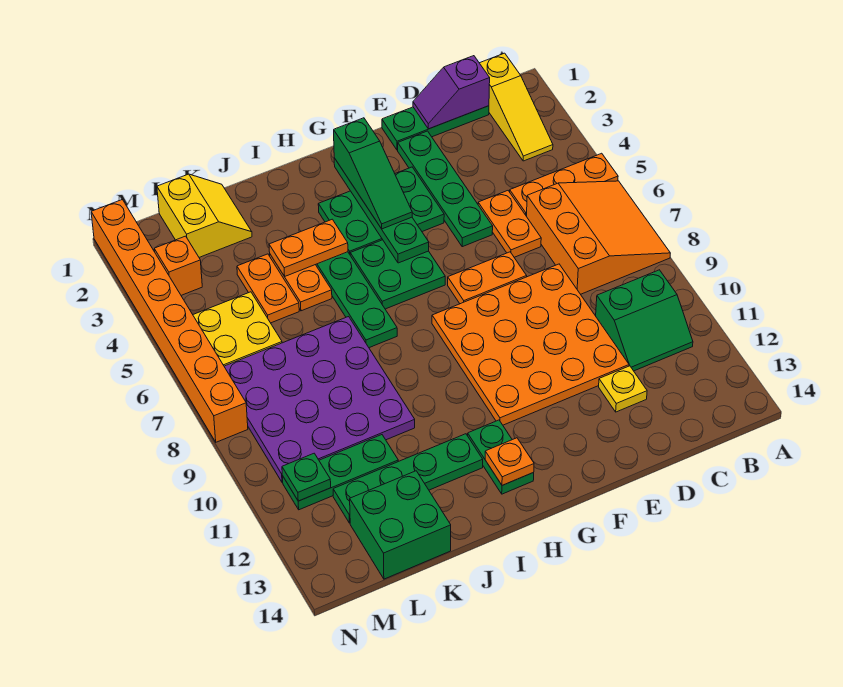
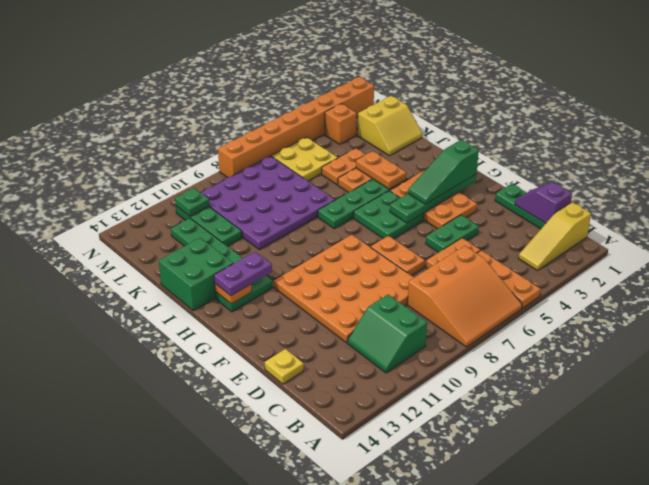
yellow plate D12 level 1 -> yellow plate D14 level 1
green plate E2:E5 level 1 -> green plate E4:E5 level 1
green plate F3:H4 level 1 -> orange plate F3:H4 level 1
none -> purple plate H12:H13 level 3
green brick K13:L14 level 1 -> green brick I13:J14 level 1

